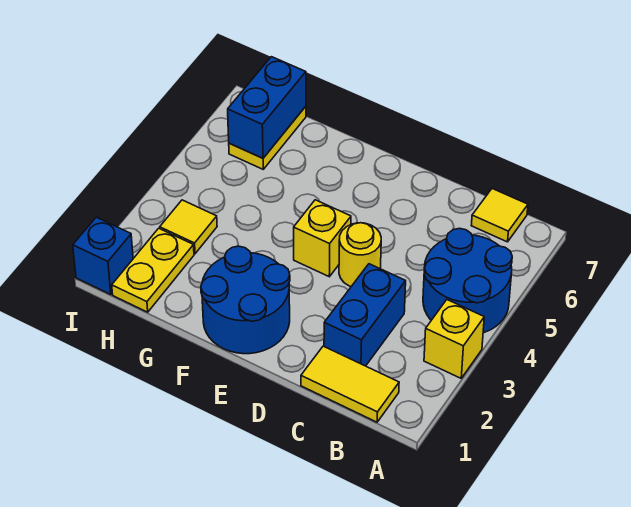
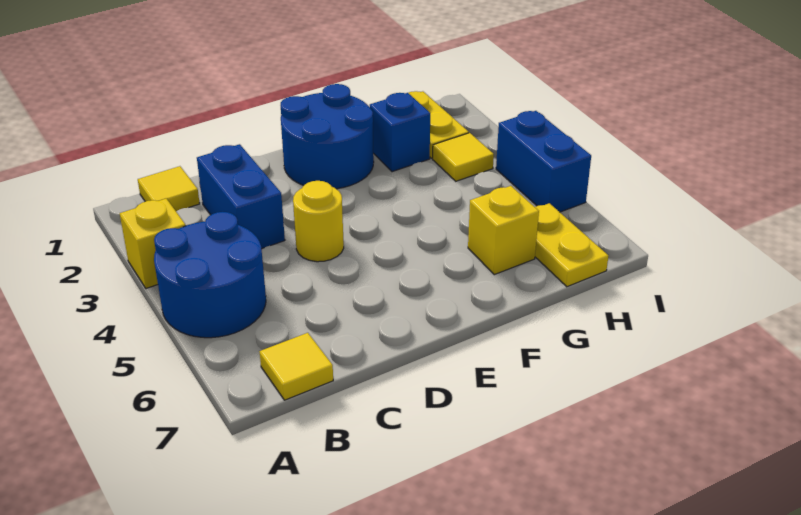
yellow tile B1:C1 level 1 -> yellow tile B1 level 1
yellow brick E4 level 1 -> yellow brick G6 level 1
blue brick H6:H7 level 2 -> blue brick I4:I5 level 1
blue brick I1 level 1 -> blue brick G2 level 1

